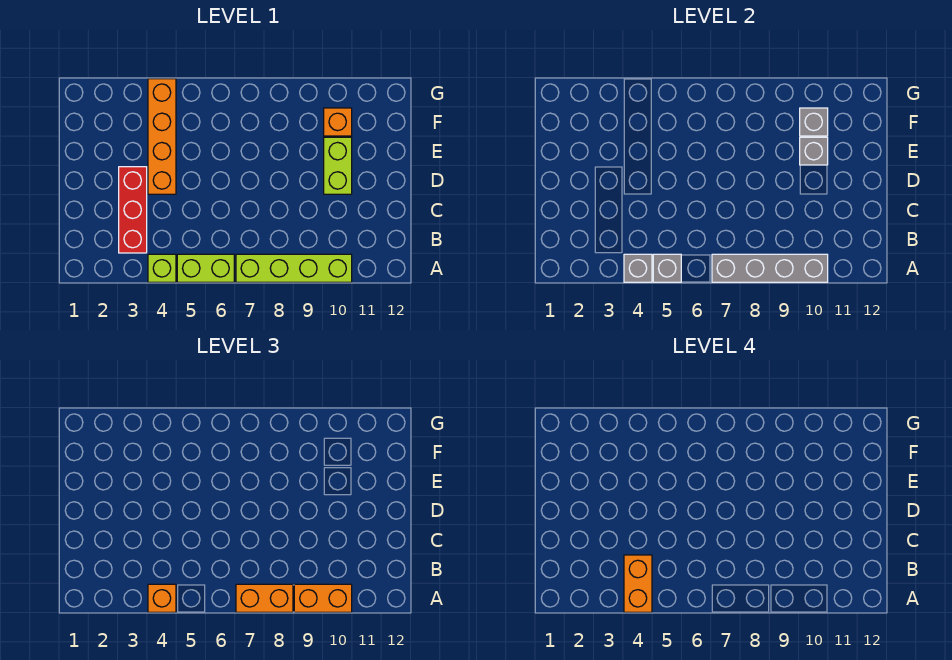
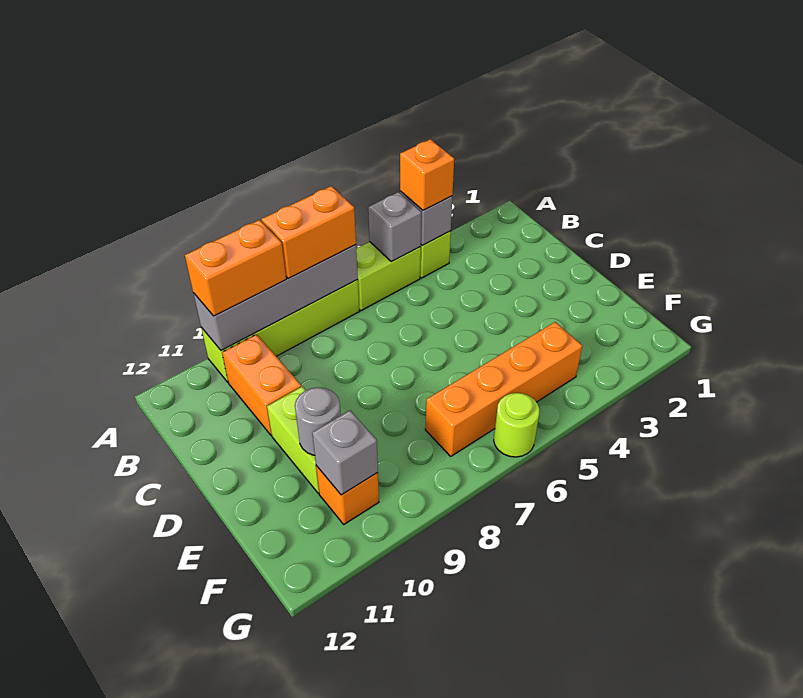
orange brick A4:B4 level 4 -> orange brick B10:C10 level 1
red brick B3:D3 level 1 -> none
orange brick D4:G4 level 1 -> orange brick F4:F7 level 1
grey brick E10 level 2 -> grey round brick E10 level 2
none -> lime round brick G6 level 1

